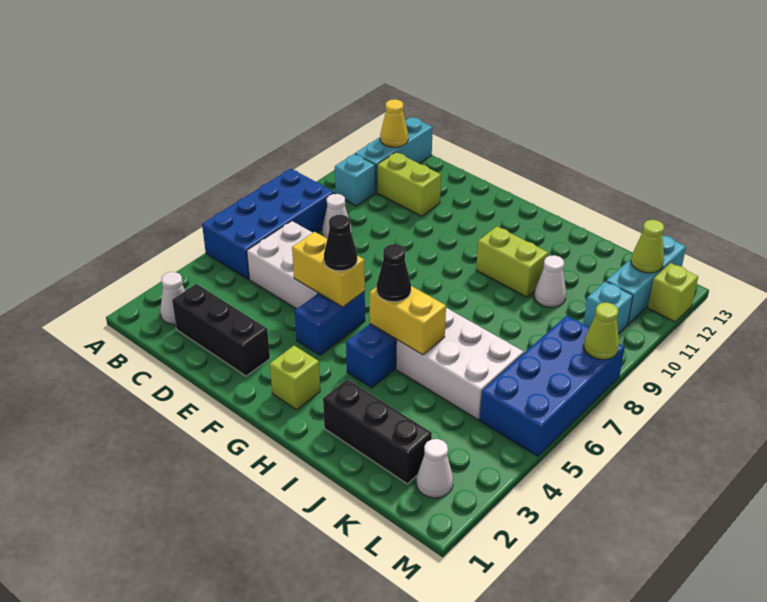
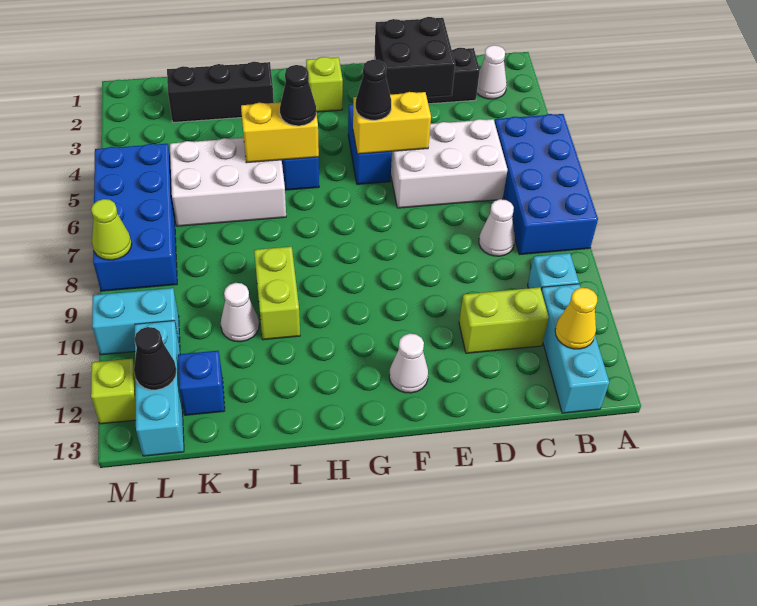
none -> black brick D2:E3 level 2
lime brick H10:I10 level 1 -> lime brick I9:I10 level 1
none -> blue brick K12 level 1
white cone L2 level 1 -> white cone F12 level 1
cyan brick L10 level 1 -> cyan brick L10:M10 level 1
lime cone L12 level 2 -> black cone L12 level 2

